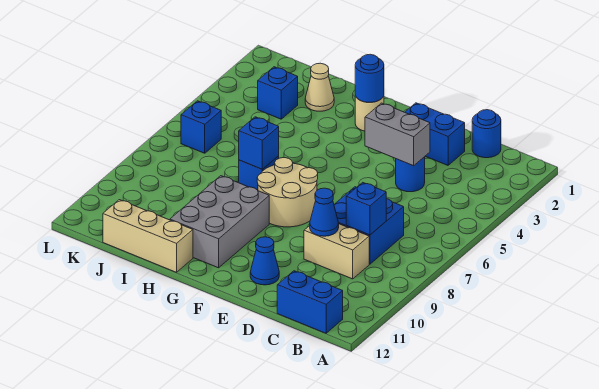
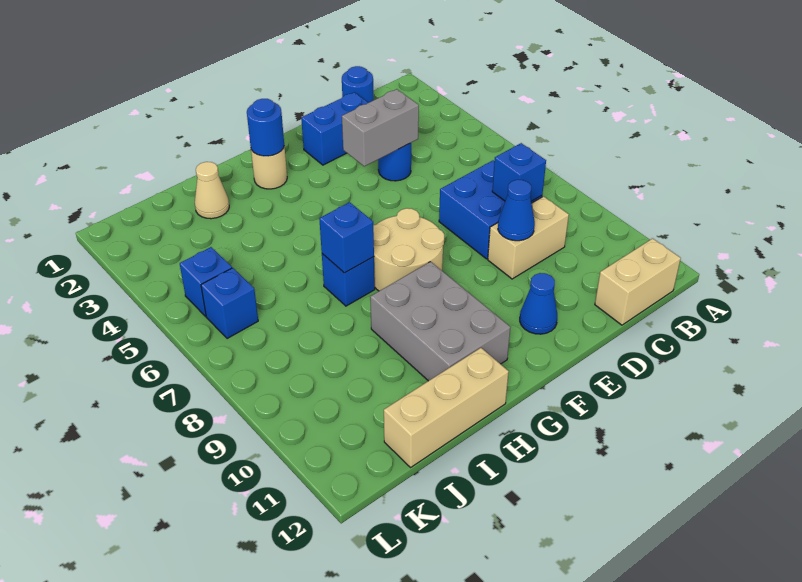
blue brick B12:C12 level 1 -> tan brick B12:C12 level 1
blue brick J3 level 1 -> blue brick K5 level 1

